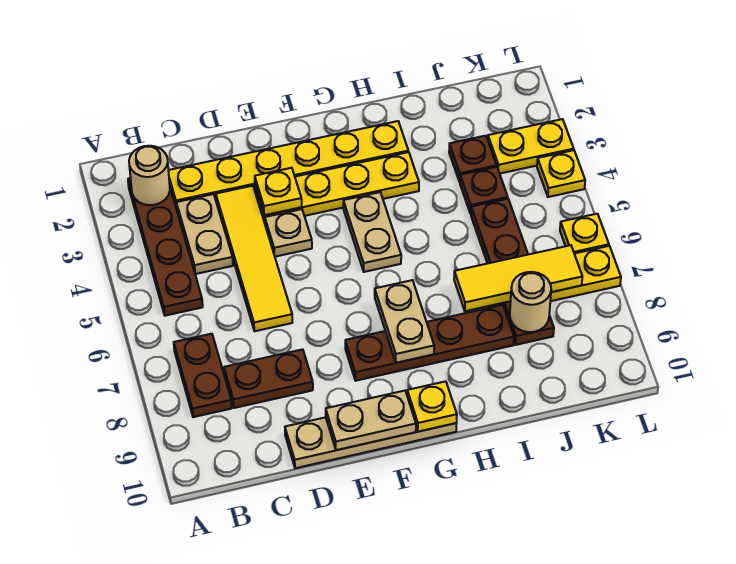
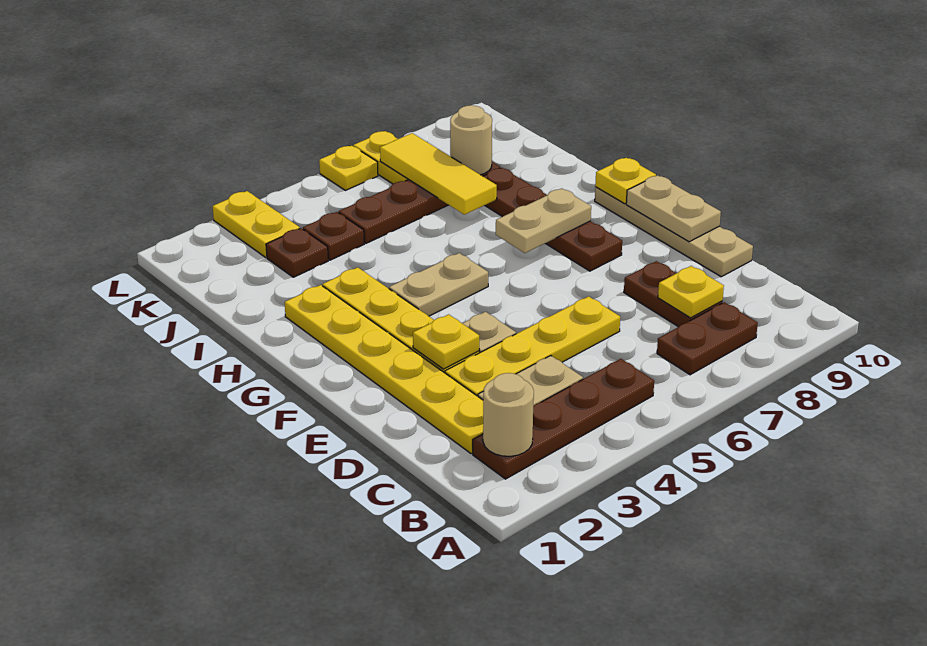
yellow tile D3:D6 level 1 -> yellow plate D3:D6 level 1
yellow plate L4 level 1 -> yellow plate C8 level 2

